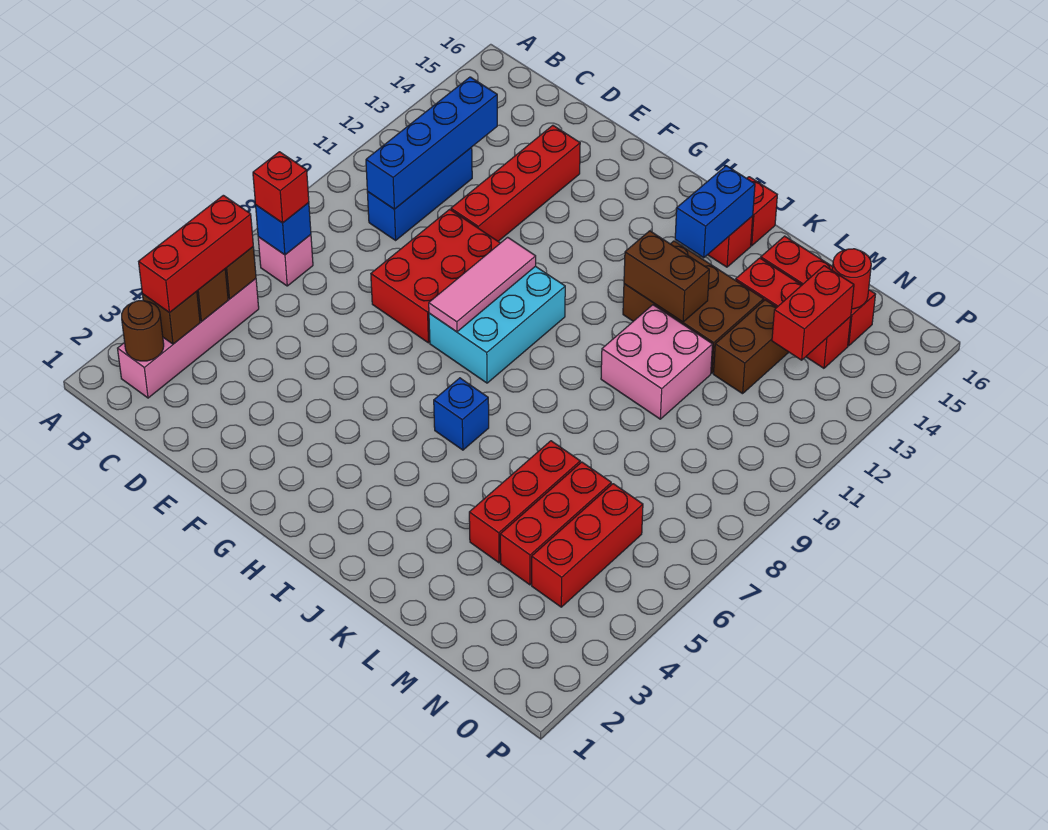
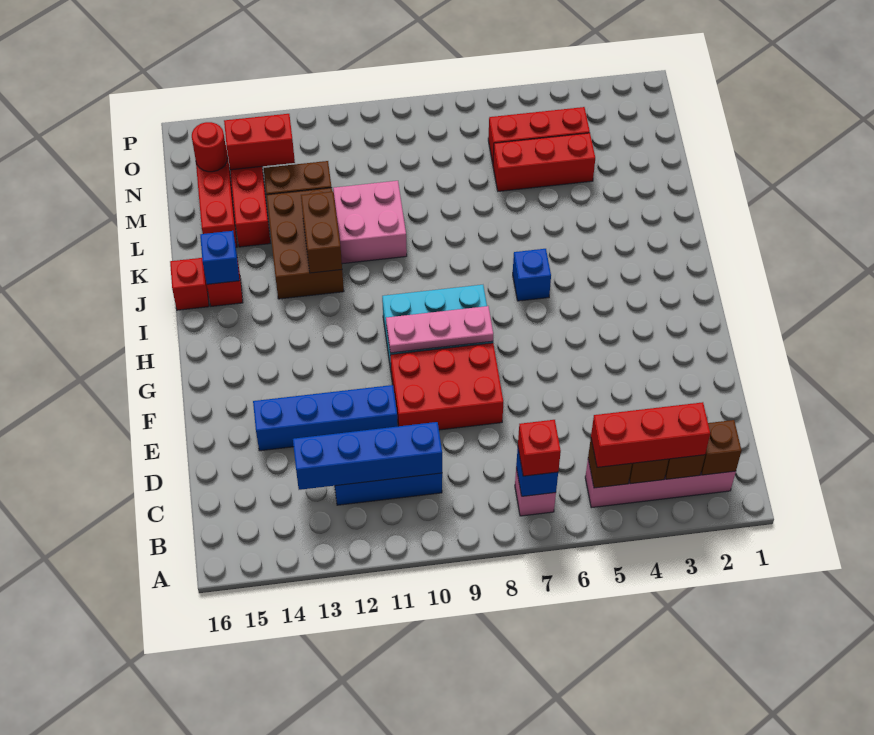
brown round brick B2 level 2 -> brown brick B2 level 2
red brick E11:E14 level 1 -> blue brick E11:E14 level 1
pink tile G8:G10 level 2 -> pink plate G8:G10 level 2
blue brick J14:J15 level 2 -> blue brick J15 level 2
red brick L4:L6 level 1 -> none

